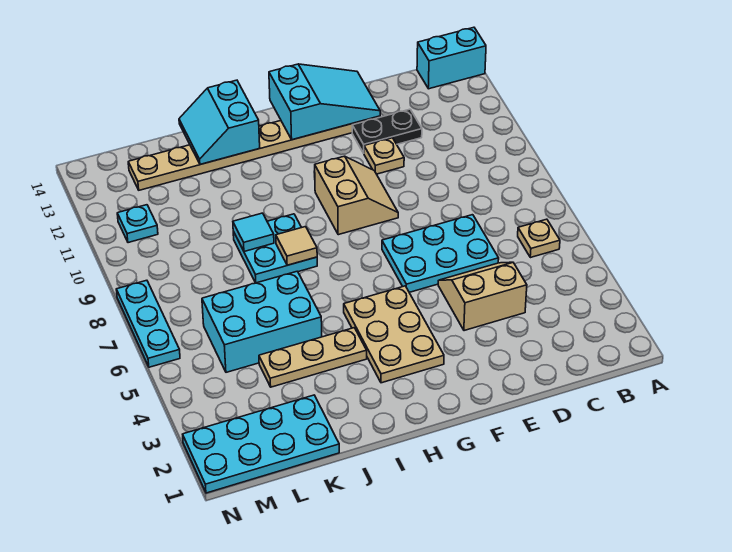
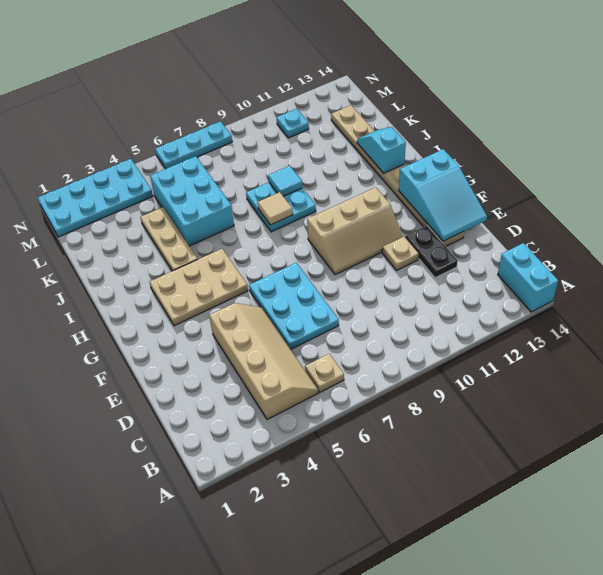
tan slope D4:E5 level 1 top 4 -> tan slope B4:E5 level 1 top 4
tan slope F9:G10 level 1 top G -> tan slope F9:G11 level 1 top G
cyan slope I13:J14 level 2 top I -> cyan slope I13:J13 level 2 top I
cyan plate K1:N2 level 1 -> cyan plate M1:N4 level 1

